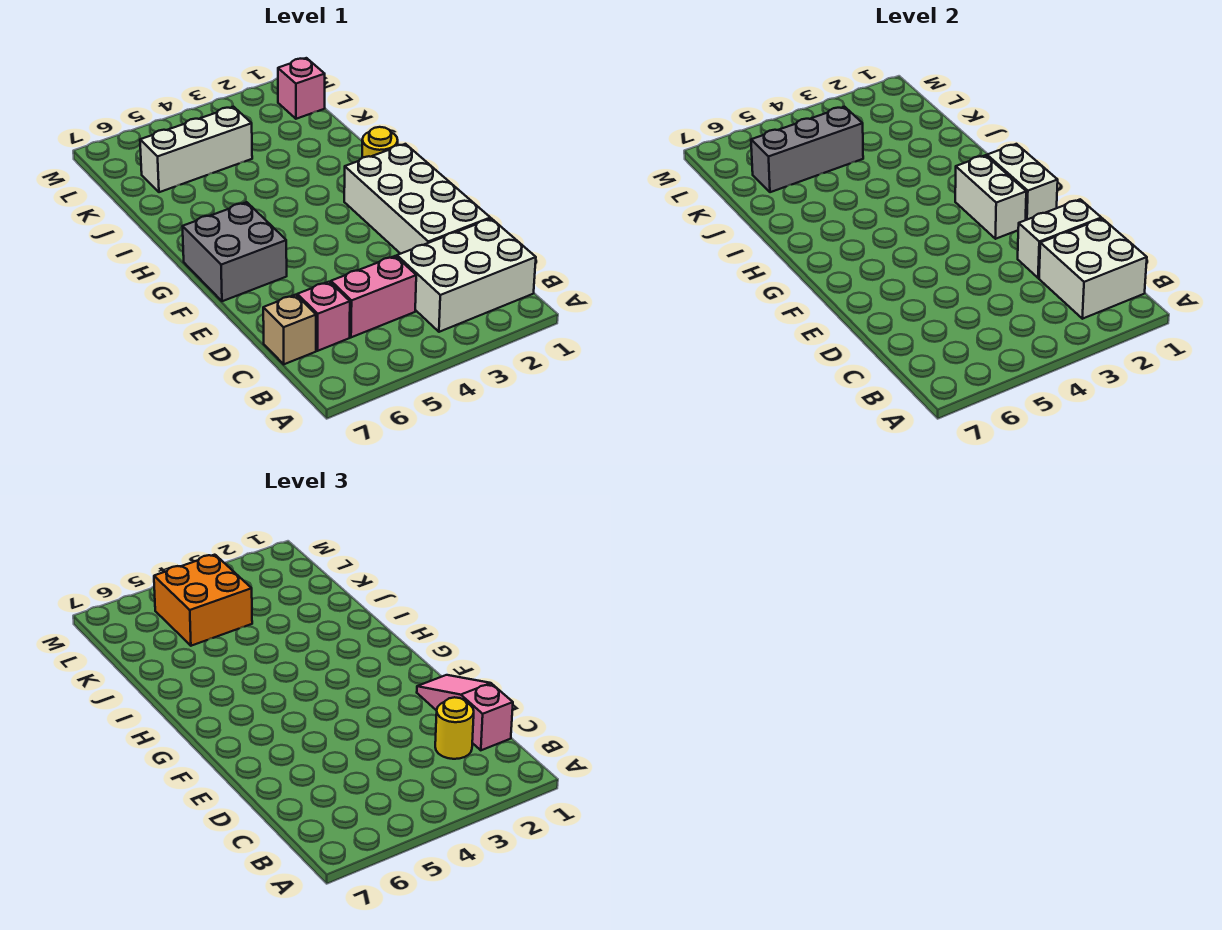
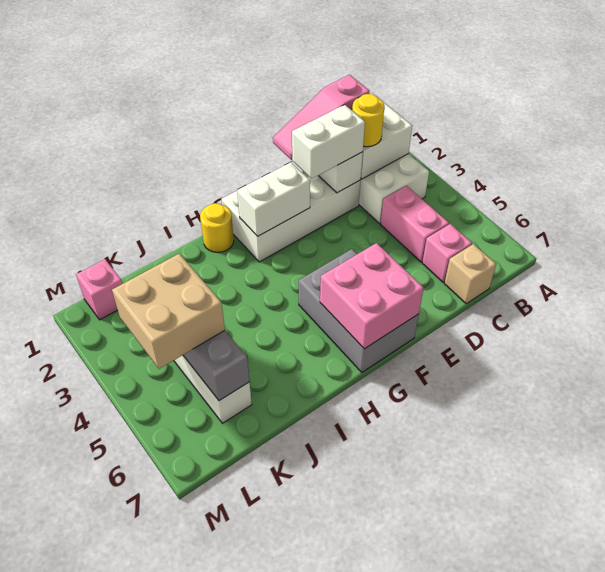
white brick F1:G1 level 2 -> white brick D2:E2 level 3
grey brick F6:G7 level 1 -> grey brick F5:G7 level 1
none -> pink brick F6:G7 level 2
orange brick K4:L5 level 3 -> tan brick K4:L5 level 3

